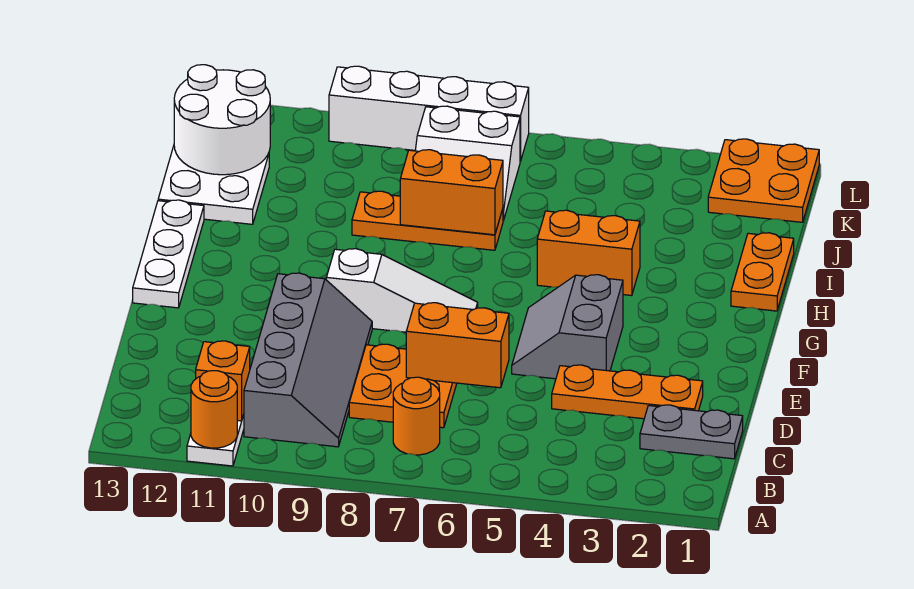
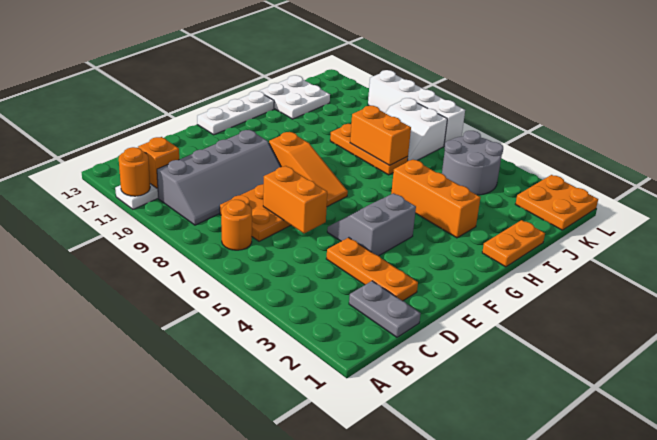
white slope F7:F9 level 1 top 9 -> orange slope F7:F9 level 1 top 9
orange brick H4:H5 level 1 -> orange brick H3:H5 level 1
none -> grey round brick J4:K5 level 1
white round brick J12:K13 level 2 -> none

